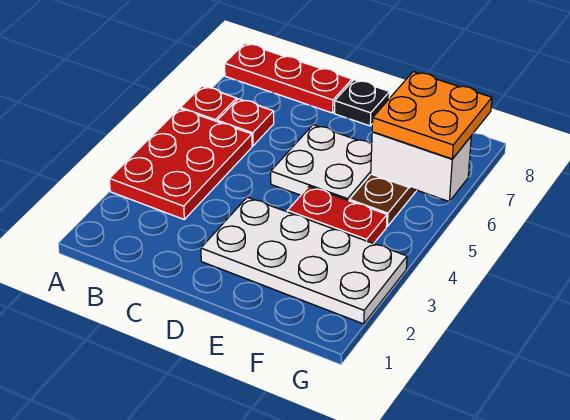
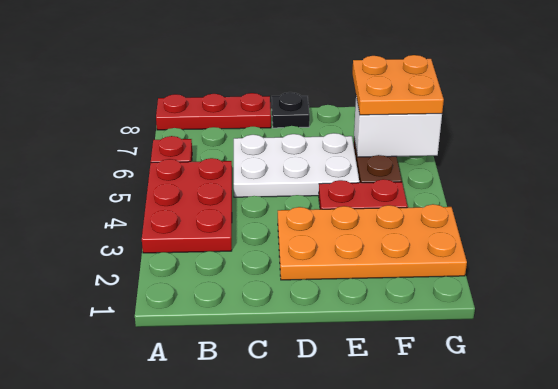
red plate B6 level 1 -> none
white plate D2:G3 level 1 -> orange plate D2:G3 level 1
white plate D5:E6 level 1 -> white plate C5:E6 level 1

